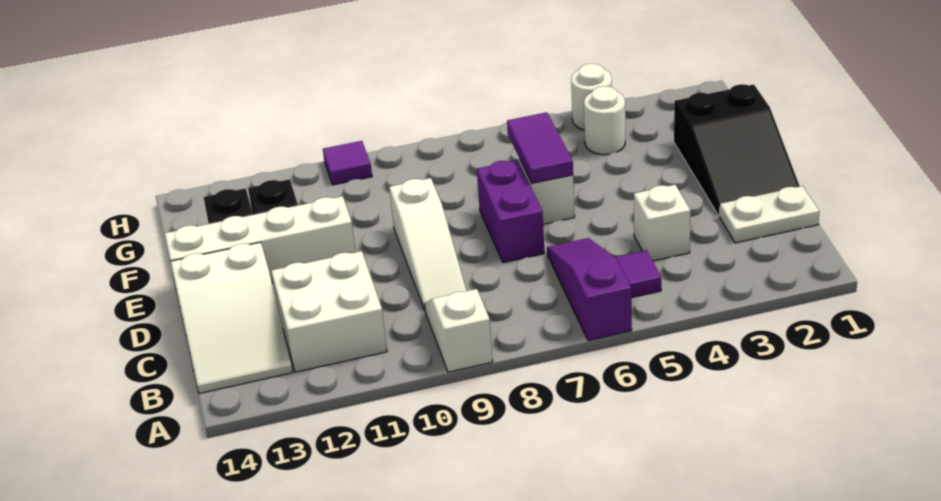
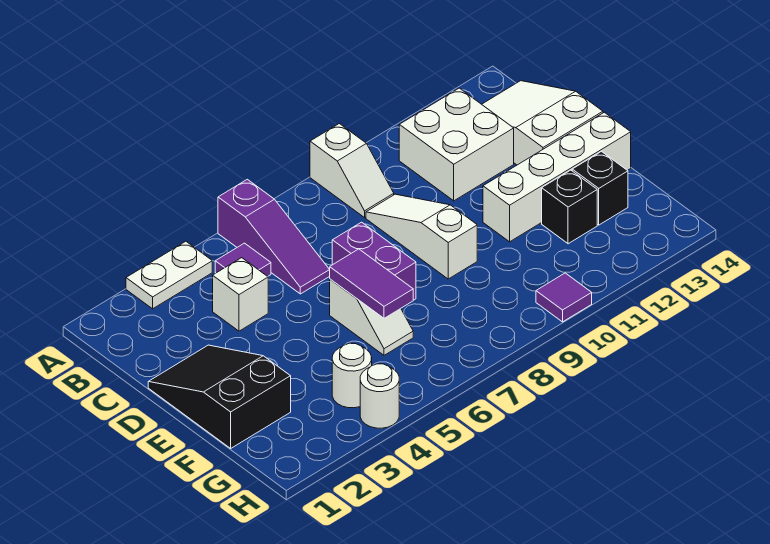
white plate C1:C2 level 1 -> white plate A3:A4 level 1

